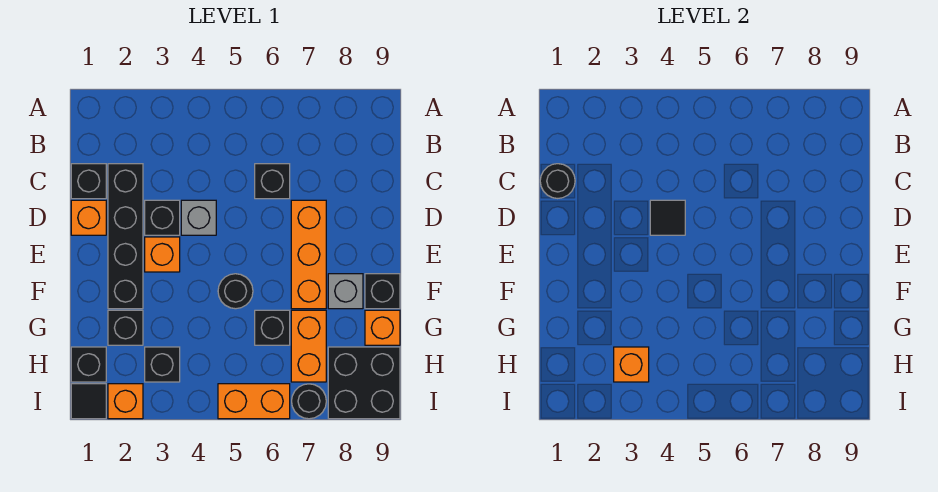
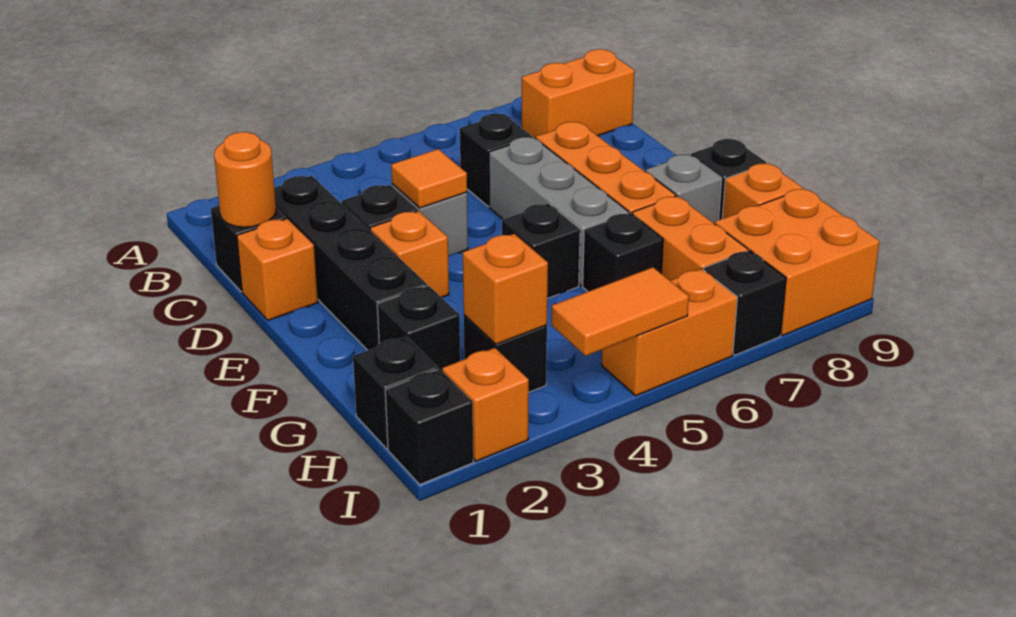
none -> orange brick B8:B9 level 1
black round brick C1 level 2 -> orange round brick C1 level 2
black tile D4 level 2 -> orange tile D4 level 2
none -> grey brick D6:F6 level 1
black round brick F5 level 1 -> black brick F5 level 1
black brick H8:I9 level 1 -> orange brick H8:I9 level 1
black tile I1 level 1 -> black brick I1 level 1
none -> orange tile I4:I5 level 2
black round brick I7 level 1 -> black brick I7 level 1

